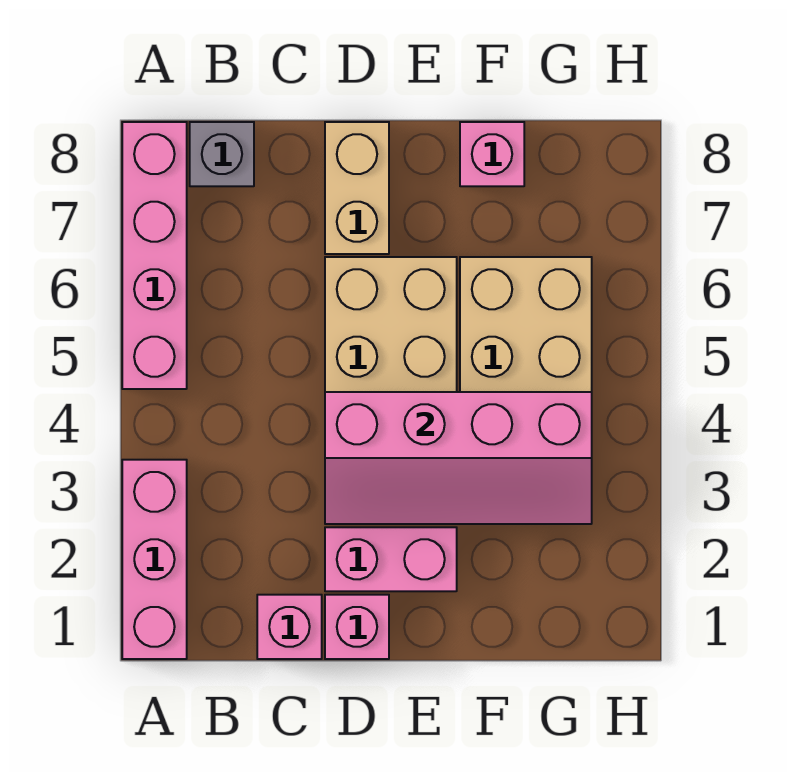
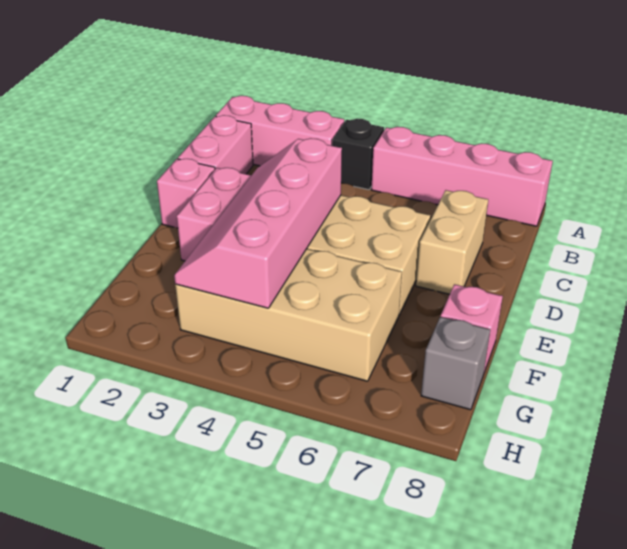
none -> black brick A4 level 1
grey brick B8 level 1 -> grey brick G8 level 1
pink brick C1 level 1 -> pink brick B1:C1 level 1
tan brick D7:D8 level 1 -> tan brick C7:D7 level 1

